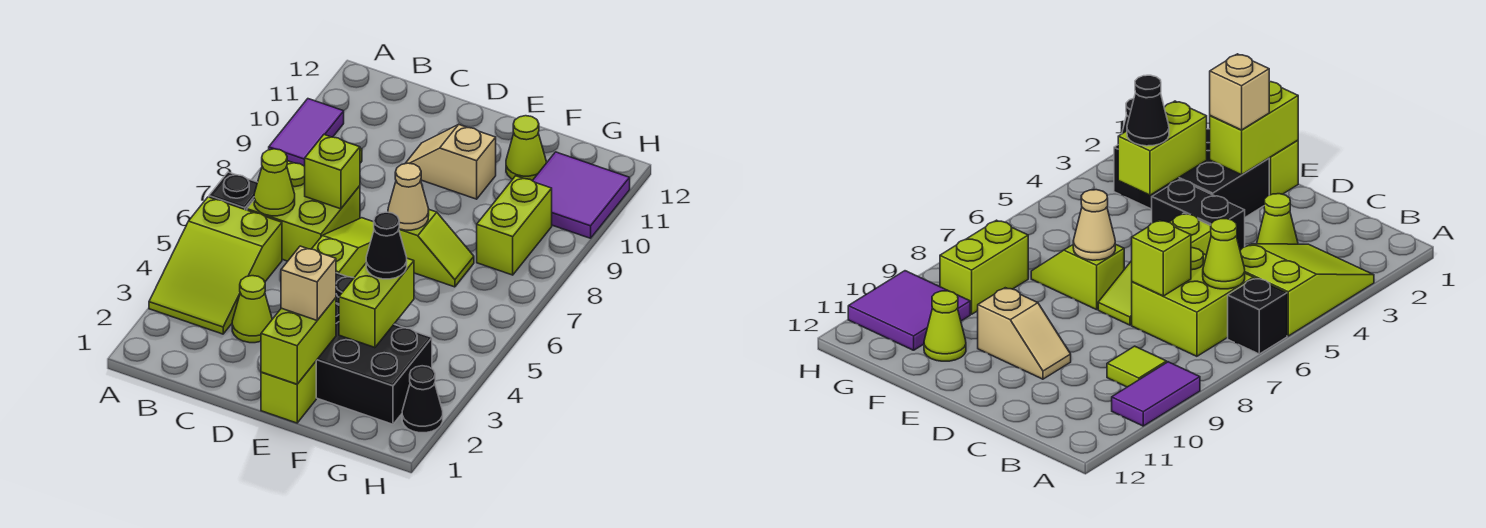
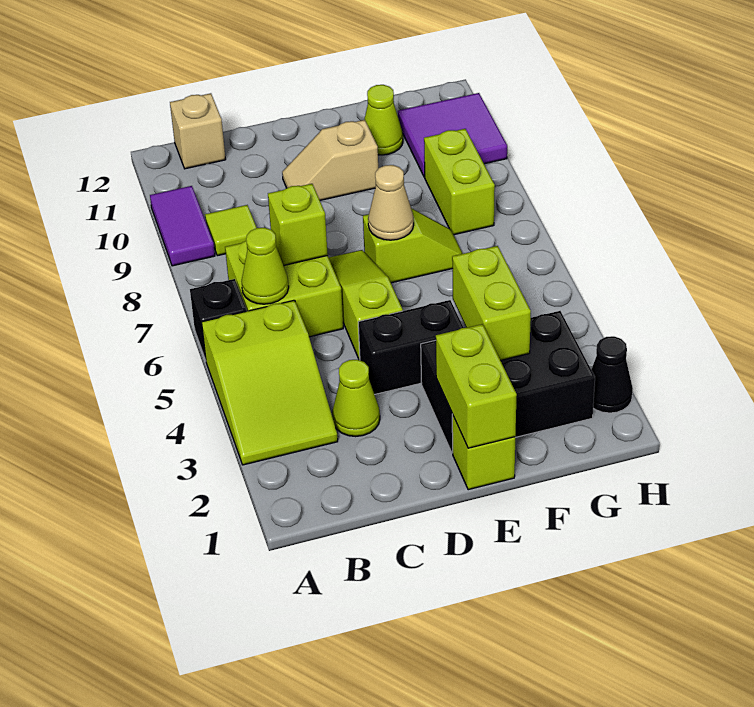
tan brick E2 level 3 -> tan brick B12 level 1
black cone F4 level 3 -> none

